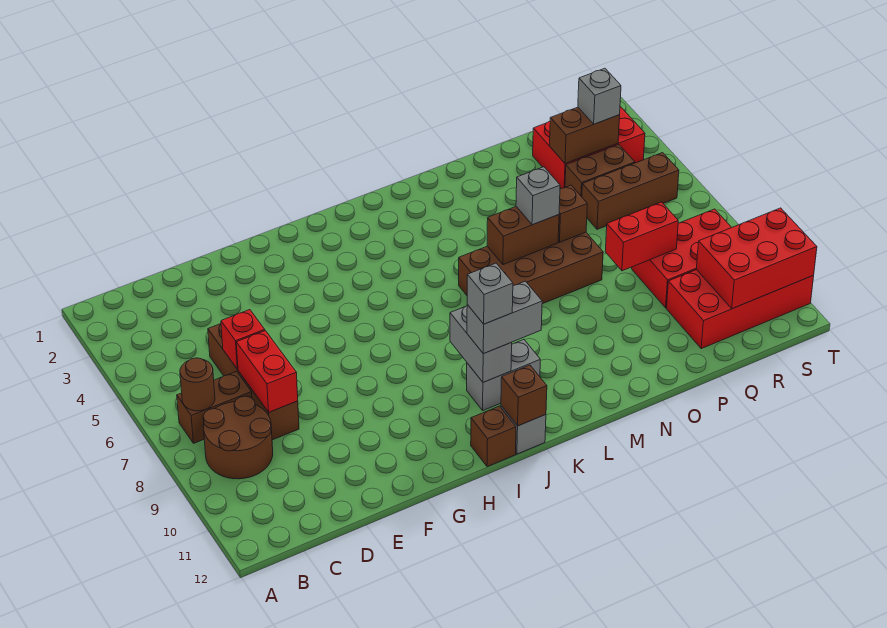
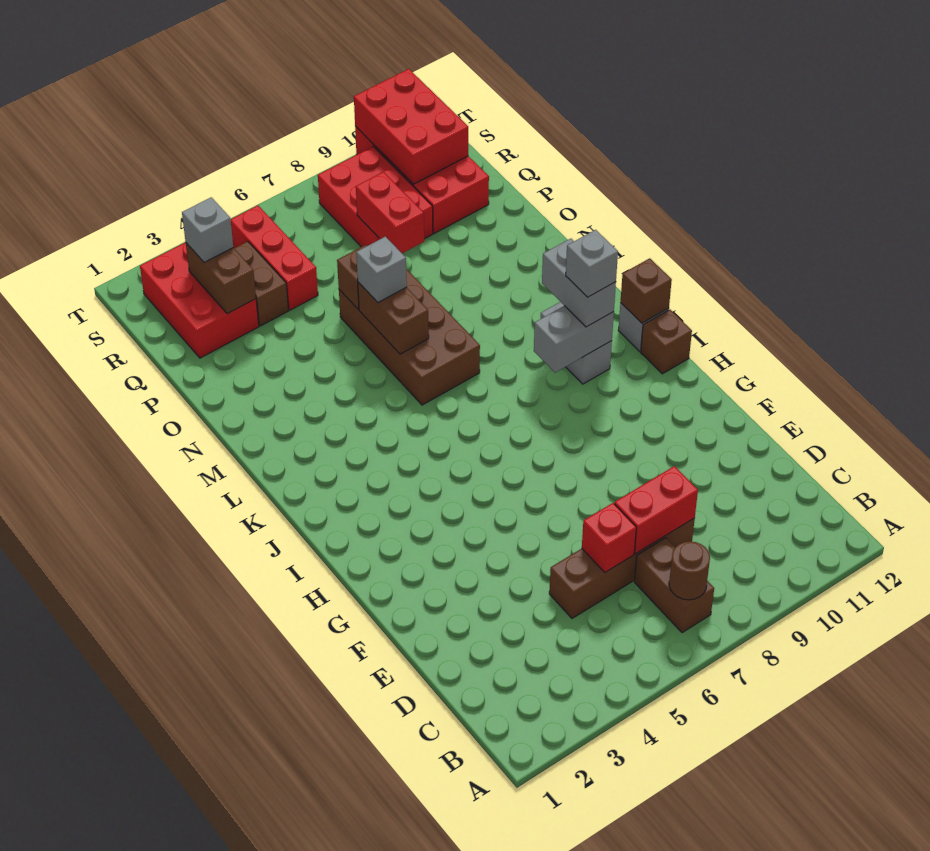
brown round brick B8:C9 level 1 -> none
brown brick Q5:S5 level 1 -> red brick Q5:S5 level 1

